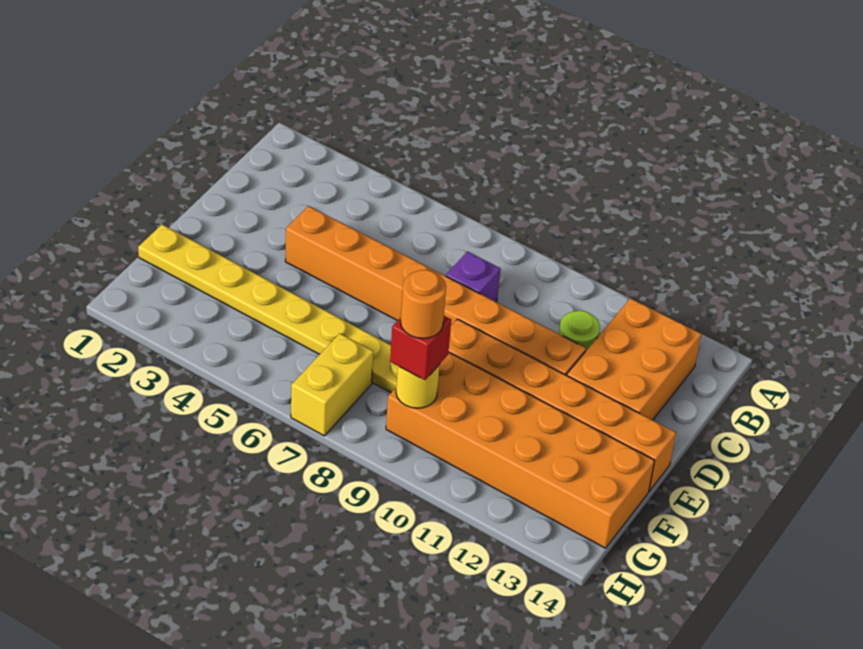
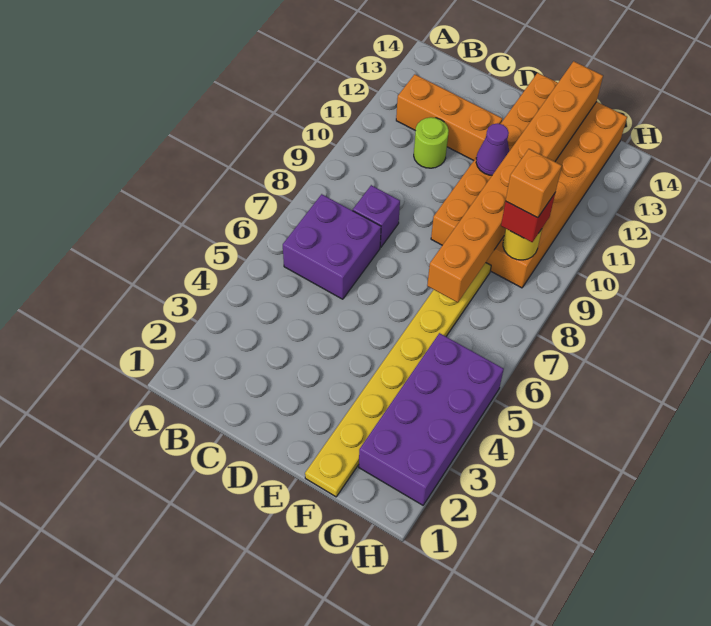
none -> purple brick B6:C7 level 1
orange brick B12:D13 level 1 -> orange brick B12:D12 level 1
orange brick D4:D11 level 1 -> orange brick F7:F14 level 2
none -> purple cone E11 level 2
none -> purple brick G2:H5 level 1
yellow brick G7:H7 level 1 -> none
orange round brick G9 level 4 -> orange brick G9 level 4

